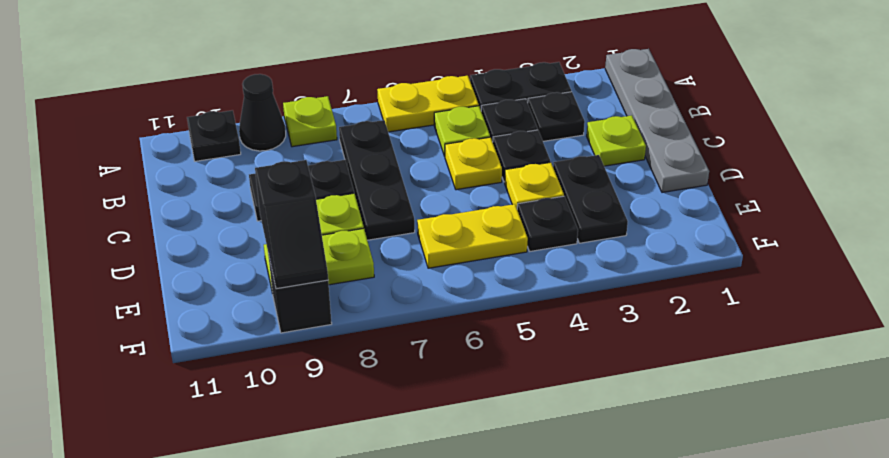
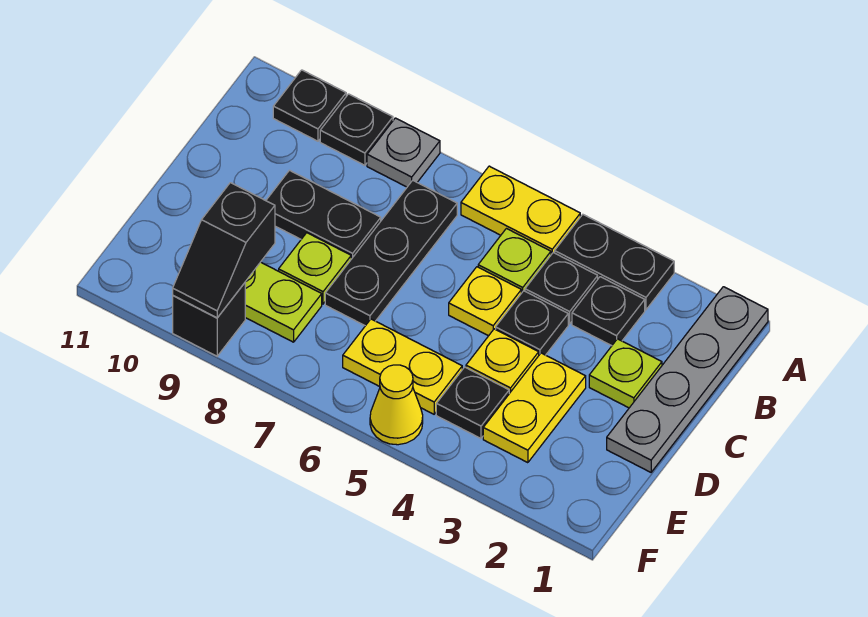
lime plate A8 level 1 -> grey plate A8 level 1
black cone A9 level 1 -> black plate A9 level 1
black plate D3:E3 level 1 -> yellow plate D3:E3 level 1
none -> yellow cone F5 level 1

